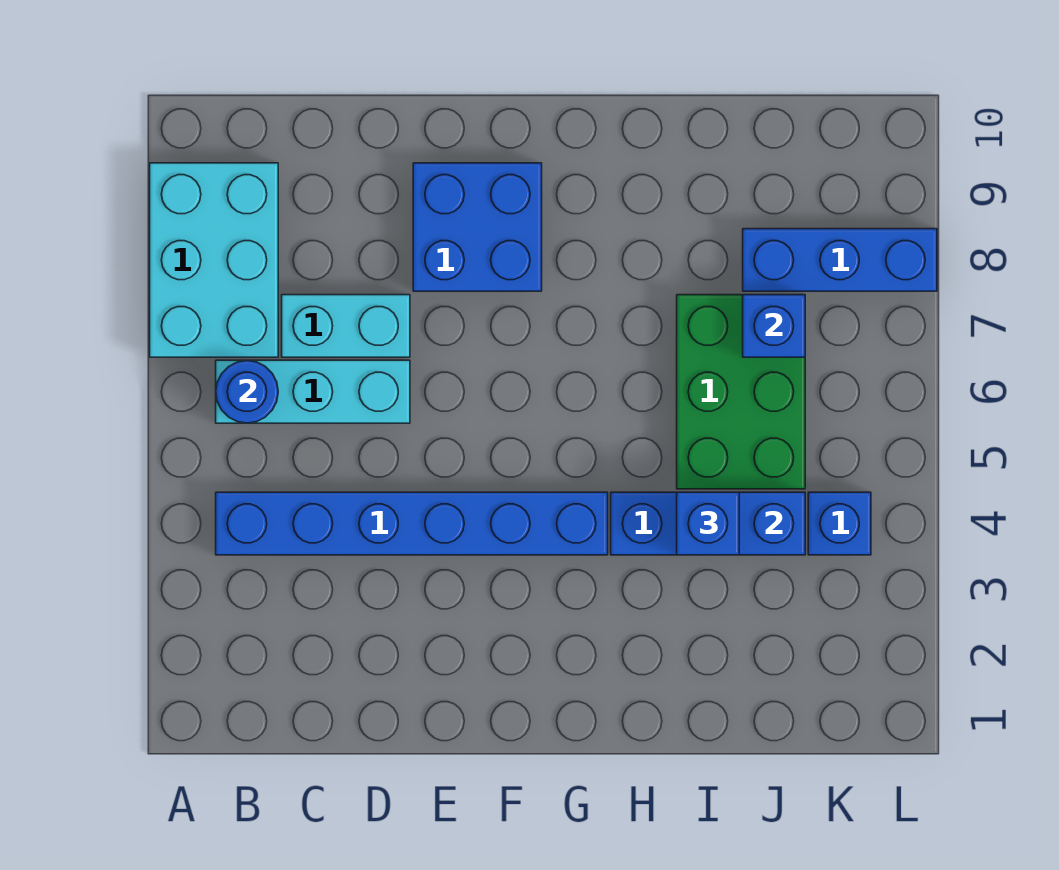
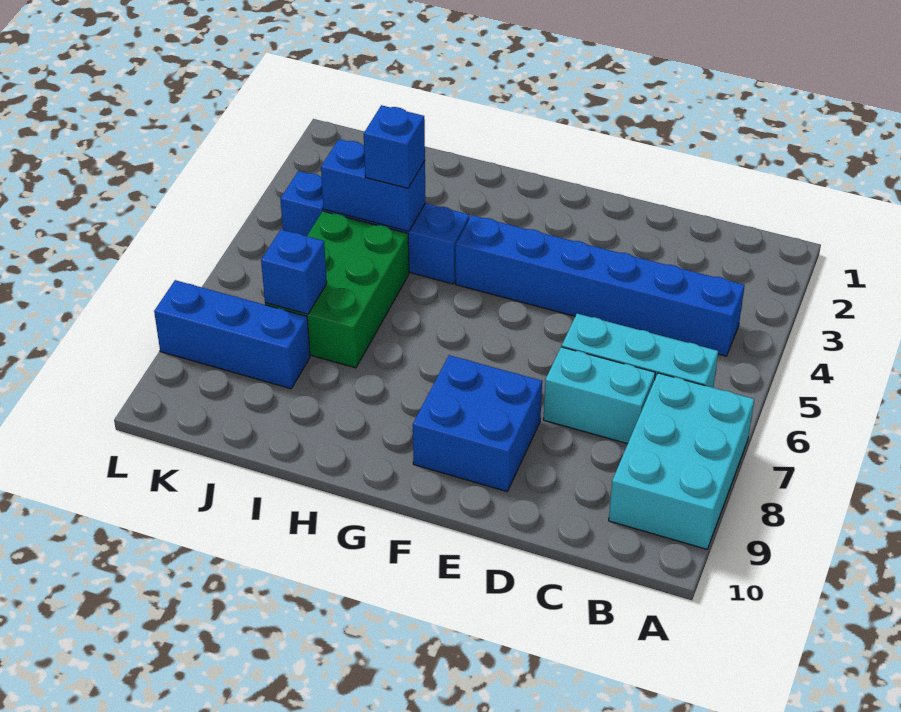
blue round brick B6 level 2 -> none

